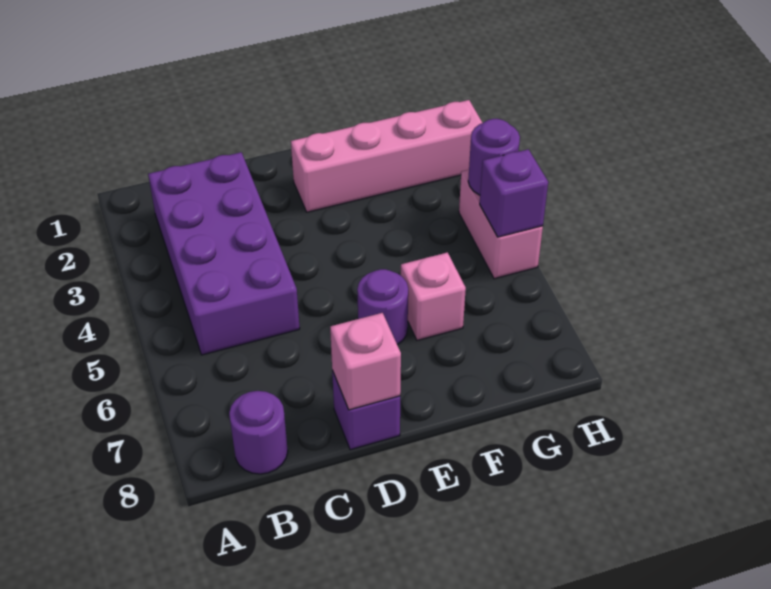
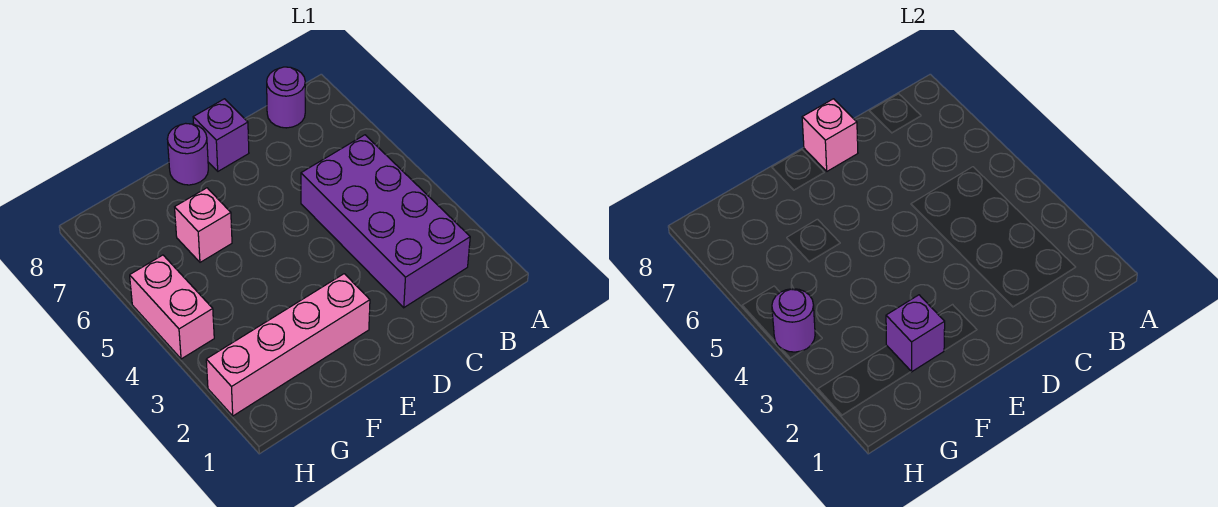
purple round brick E6 level 1 -> purple round brick E8 level 1
purple brick H5 level 2 -> purple brick F2 level 2

